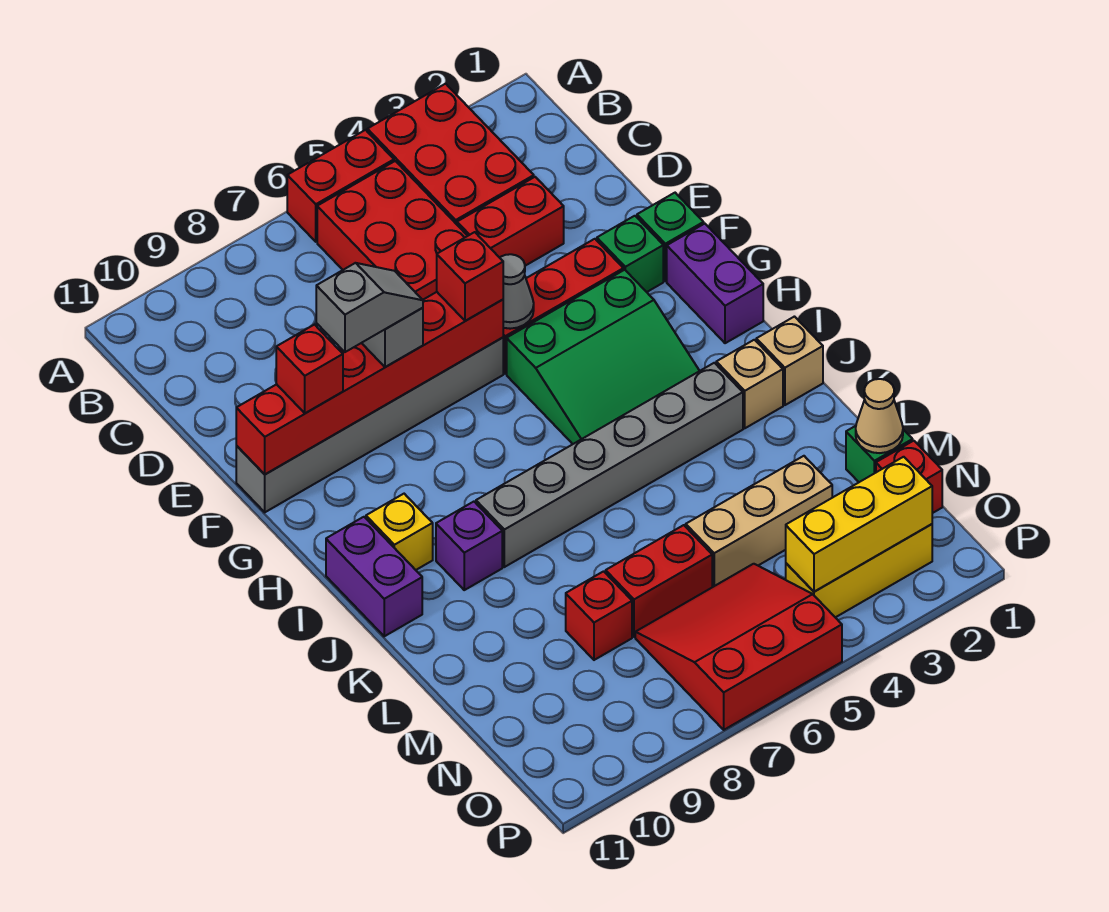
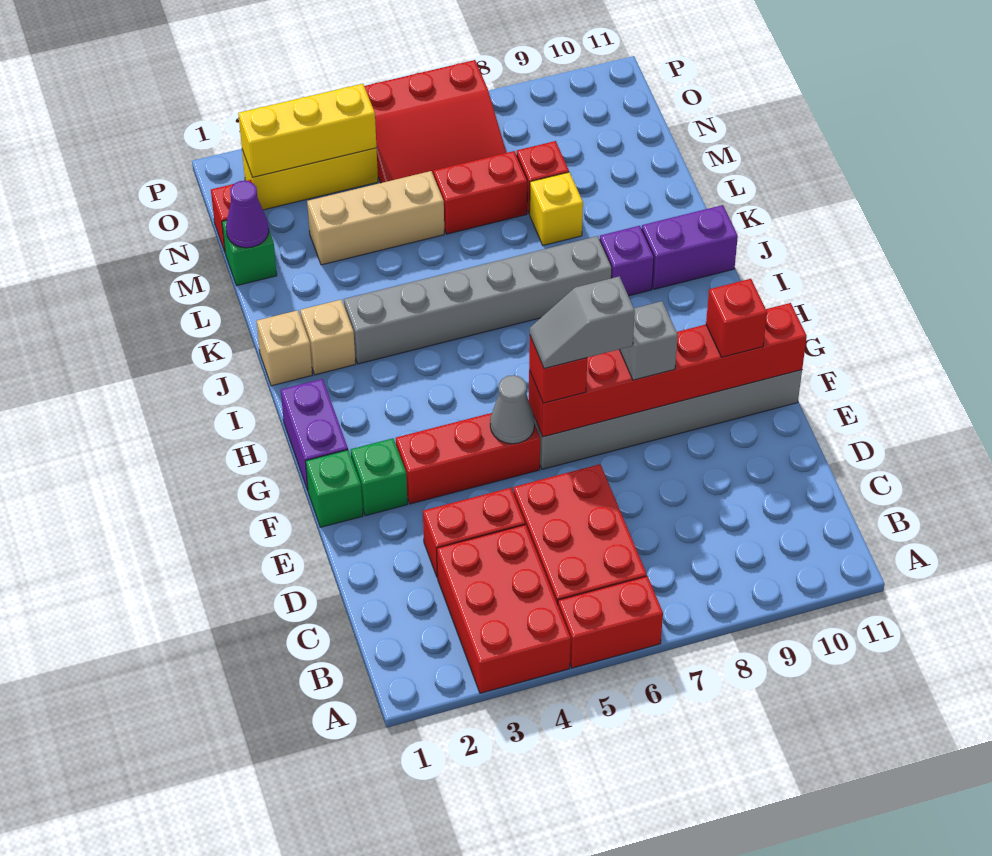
grey slope F8:F9 level 4 top 9 -> grey slope F6:F7 level 4 top 7
green slope G3:I5 level 1 top G -> none
yellow brick I10 level 1 -> yellow brick L8 level 1
purple brick I11:J11 level 1 -> purple brick J10:J11 level 1
tan cone M1 level 2 -> purple cone M1 level 2

